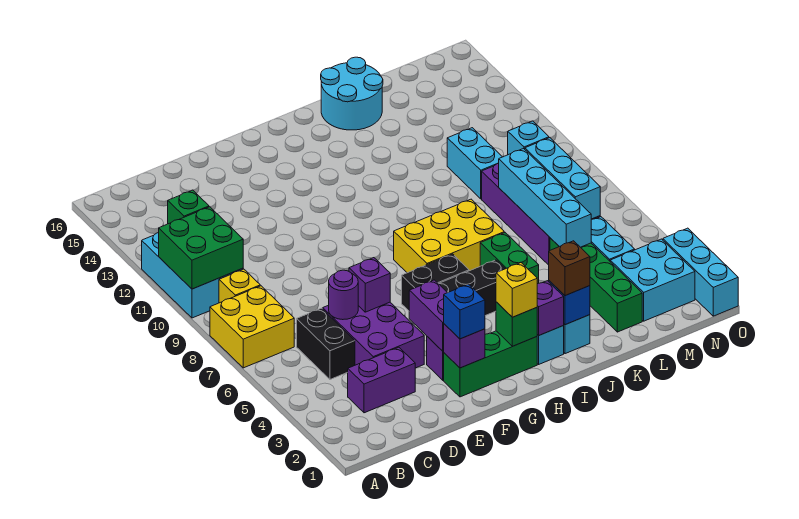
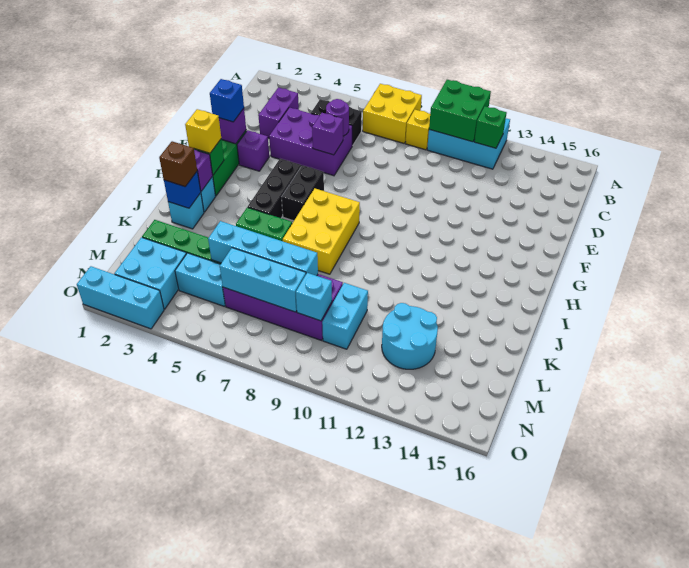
purple brick F3:F4 level 2 -> none
cyan round brick J15:K16 level 1 -> cyan round brick L12:M13 level 1
cyan brick L10:L11 level 1 -> cyan brick L10:M10 level 1

